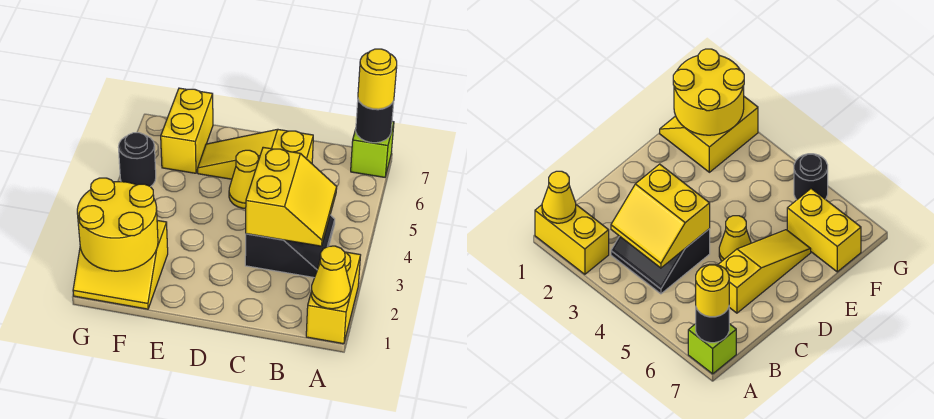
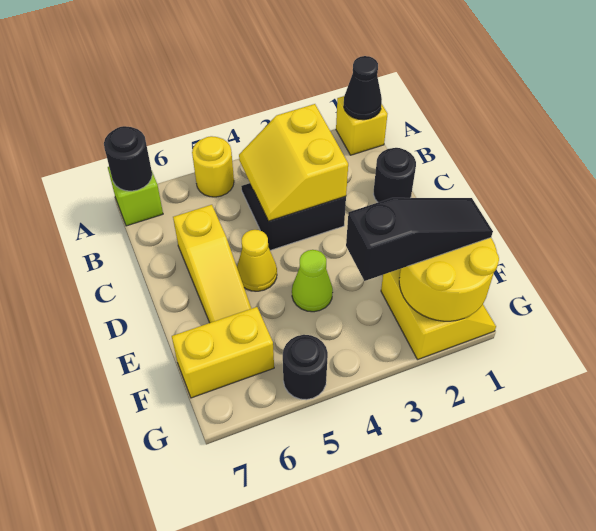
yellow brick A1:A2 level 1 -> yellow brick A1 level 1
yellow cone A1 level 2 -> black cone A1 level 2
yellow round brick A7 level 3 -> yellow round brick A5 level 1
yellow slope B3:C4 level 2 top C -> yellow slope B3:C4 level 2 top 3
none -> black round brick C1 level 1
none -> lime cone E4 level 1
none -> black slope F1:F3 level 3 top 3

